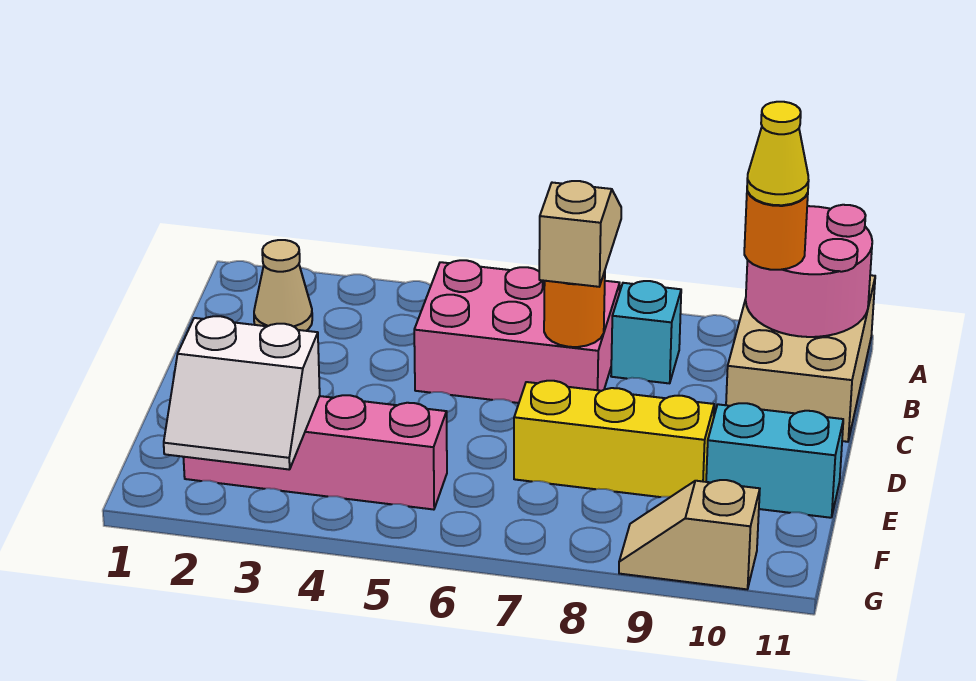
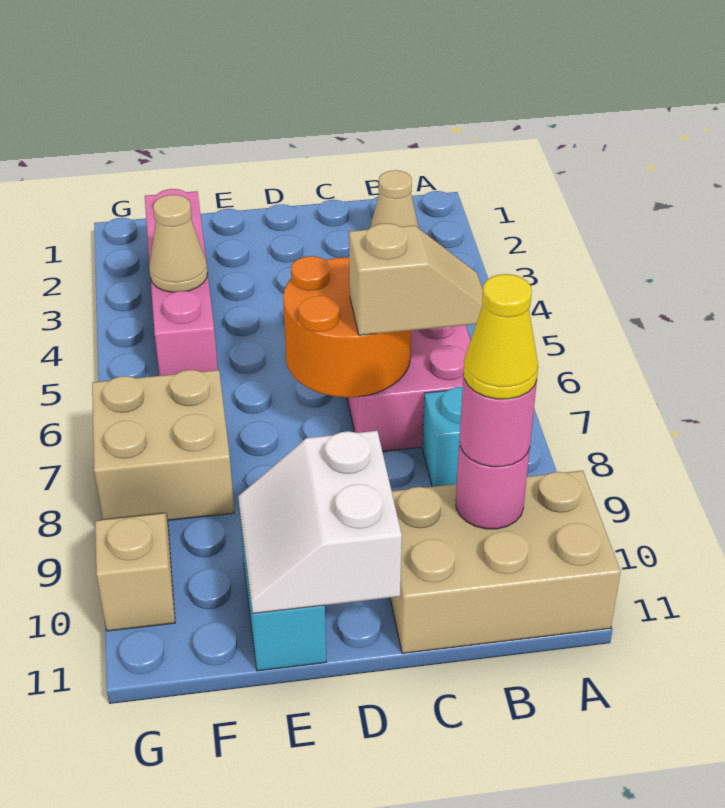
pink round brick A10:B11 level 2 -> pink round brick B10 level 2
orange round brick B10 level 3 -> pink round brick B10 level 3
orange round brick C7 level 2 -> orange round brick C6:D7 level 2
yellow brick E7:E9 level 1 -> none
white slope F2:G3 level 2 top F -> white slope D10:E11 level 2 top D
none -> tan cone F4 level 2
none -> tan brick F7:G8 level 1

